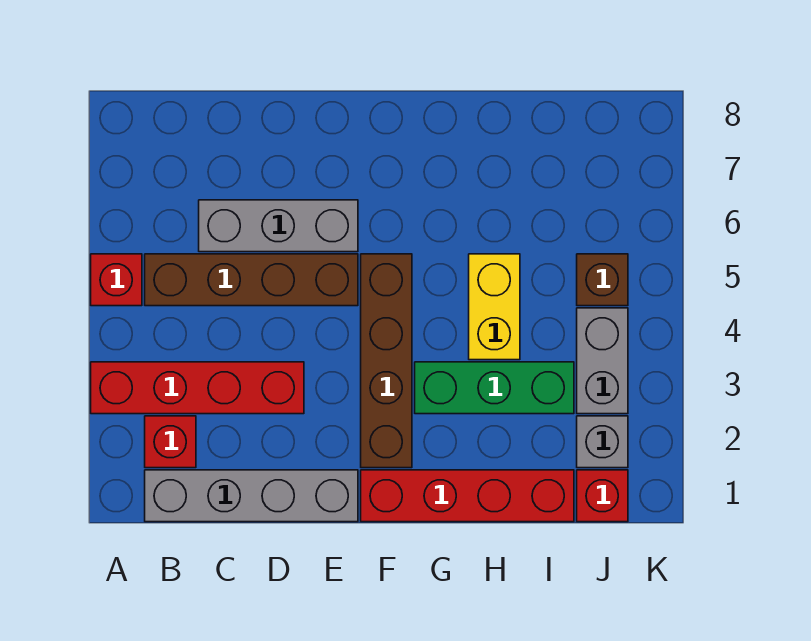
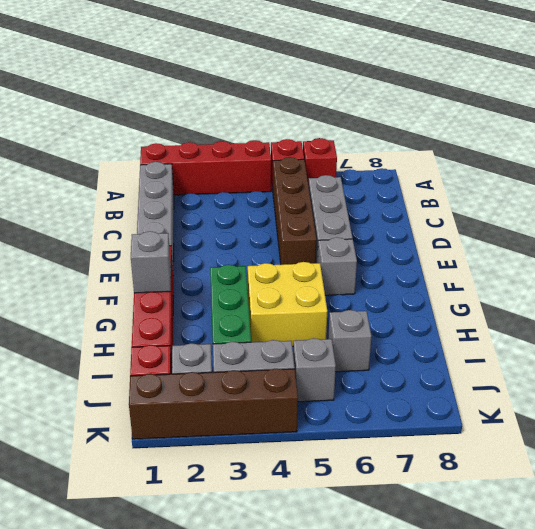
red brick A3:D3 level 1 -> red brick A1:A4 level 1
red brick B2 level 1 -> red brick A6 level 1
brown brick F2:F5 level 1 -> brown brick K1:K4 level 1
none -> grey brick F6 level 1
none -> grey brick G1 level 2
yellow brick H4:H5 level 1 -> yellow brick G4:H5 level 1
none -> grey brick I6 level 1
brown brick J5 level 1 -> grey brick J5 level 1

